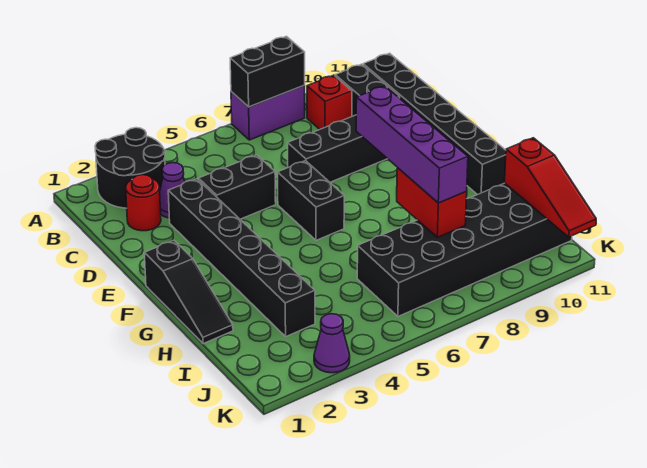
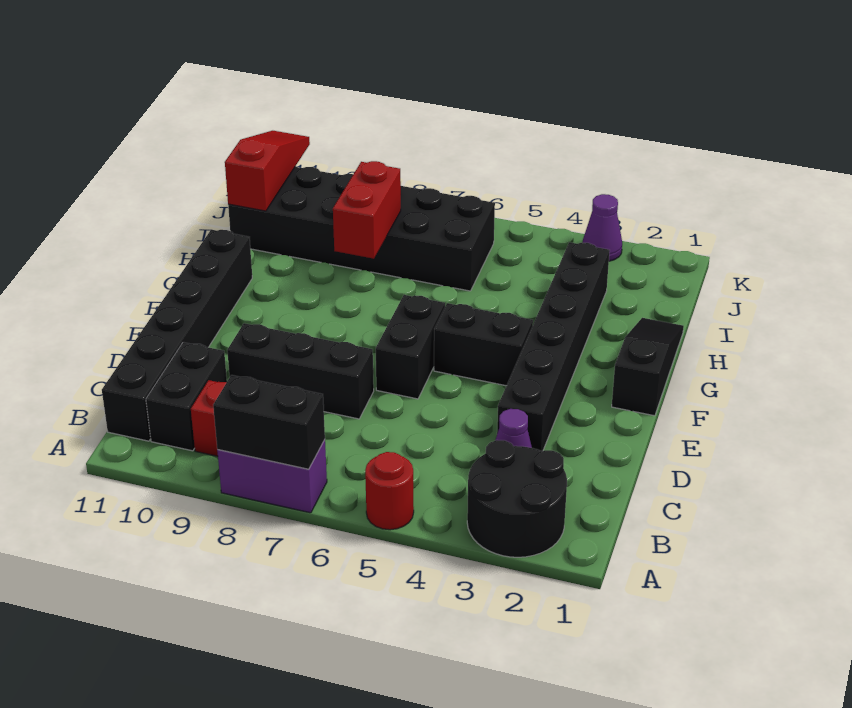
red round brick C2 level 1 -> red round brick A5 level 1
black brick D4:D5 level 1 -> black brick F4:F5 level 1
purple brick F8:I8 level 3 -> none

